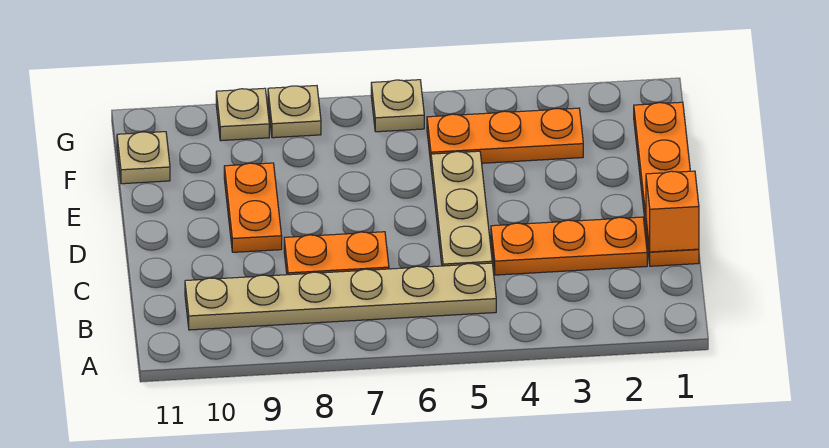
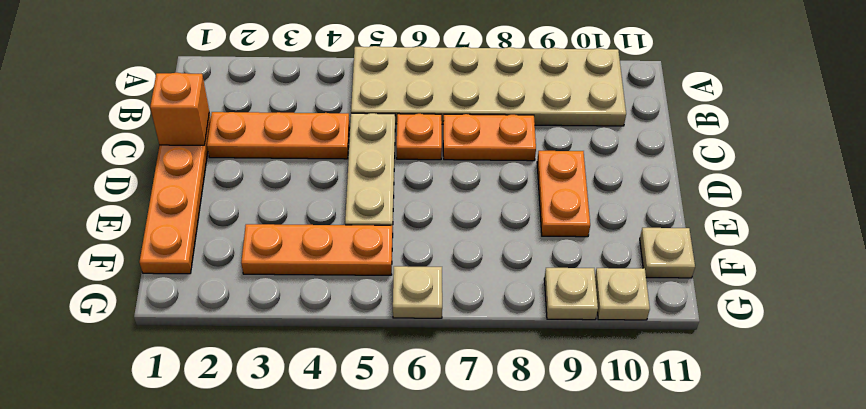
tan plate B5:B10 level 1 -> tan plate A5:B10 level 1
none -> orange plate C6 level 1
tan plate G8 level 1 -> tan plate G10 level 1

